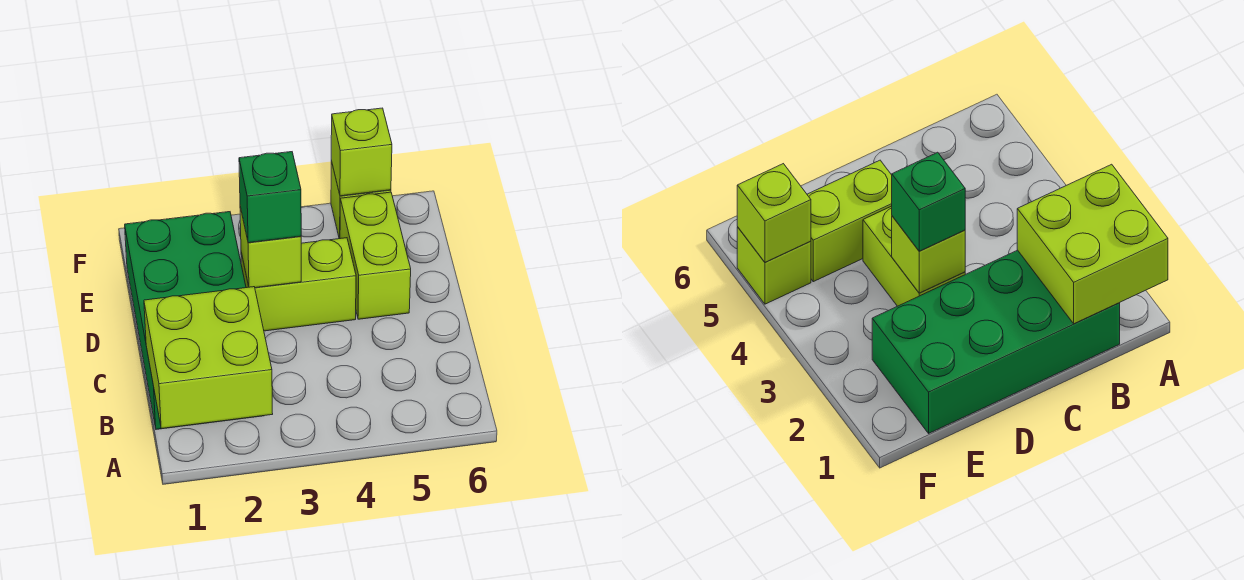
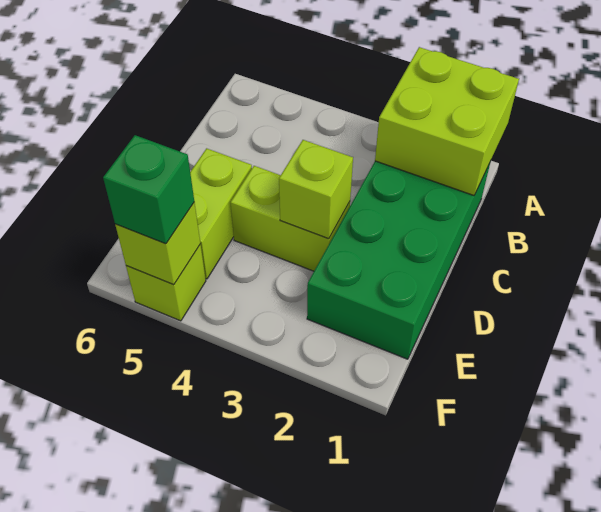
green brick D3 level 3 -> green brick F5 level 3

